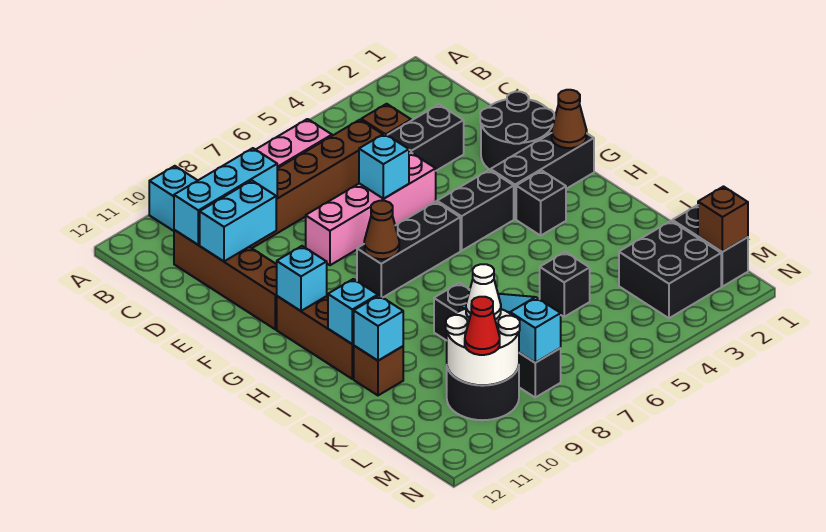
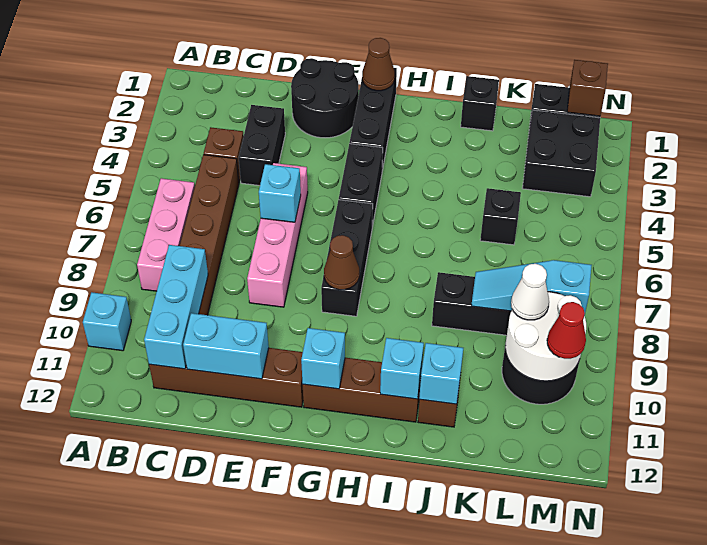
cyan brick D10:D11 level 2 -> cyan brick D11:E11 level 2
black brick H3 level 1 -> black brick J1 level 1

